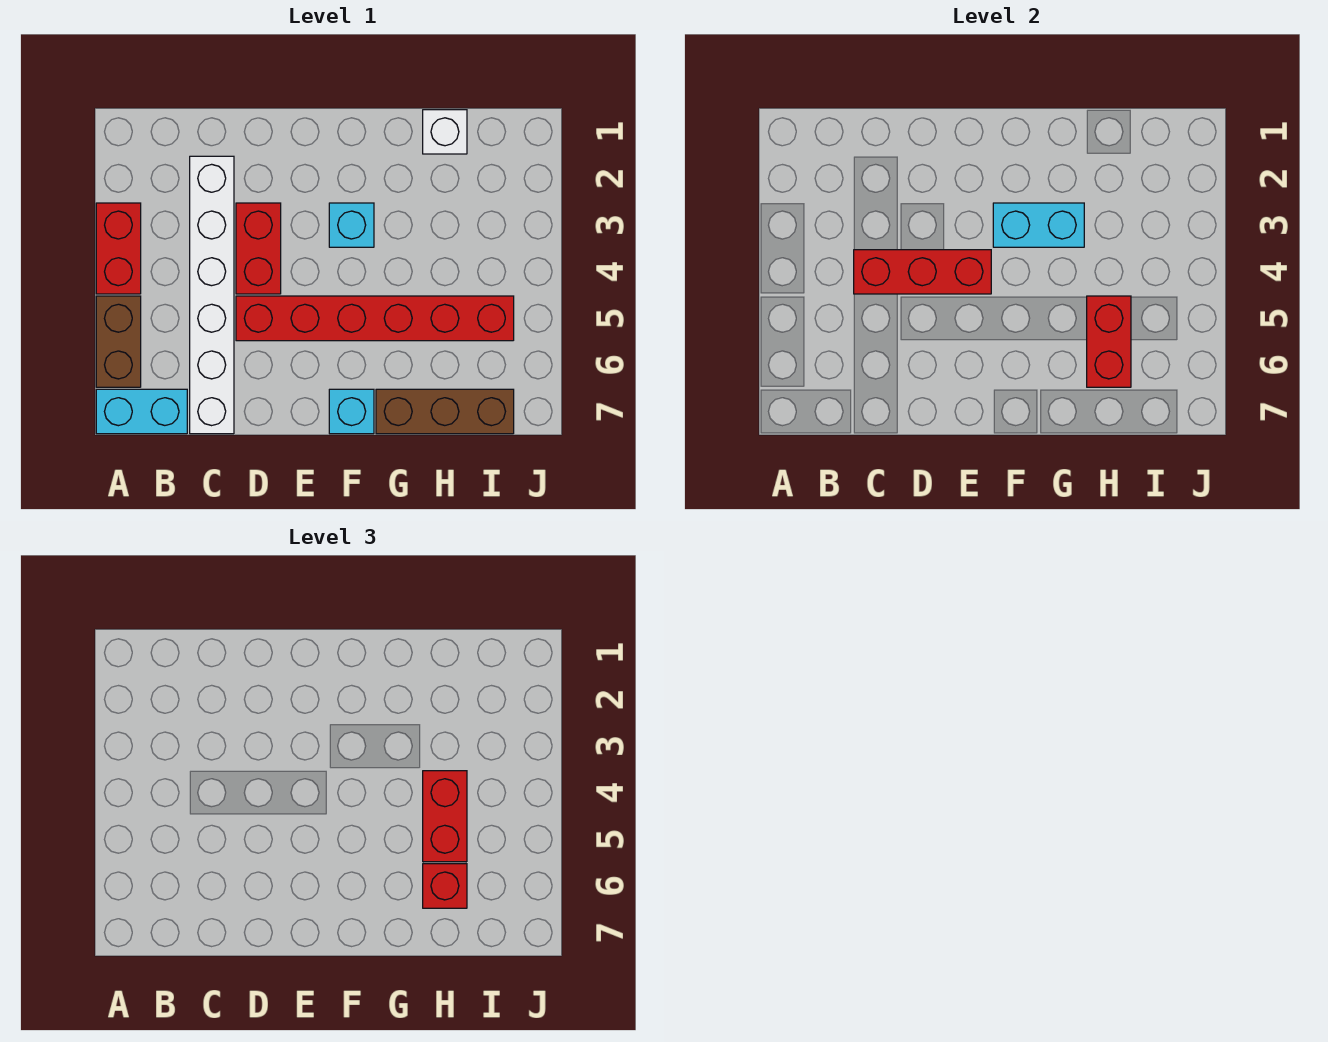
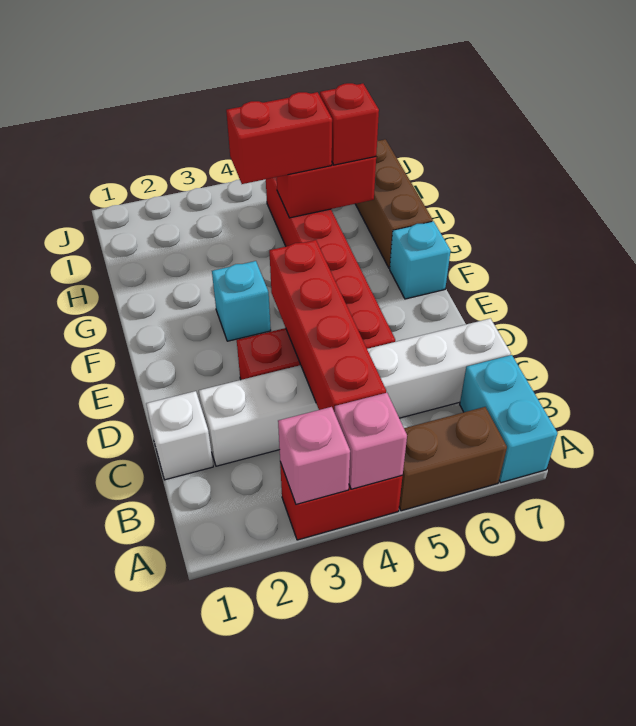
none -> pink brick A3 level 2
none -> pink brick A4 level 2
red brick C4:E4 level 2 -> red brick B4:E4 level 2
cyan brick F3:G3 level 2 -> none
white brick H1 level 1 -> white brick C1 level 1

